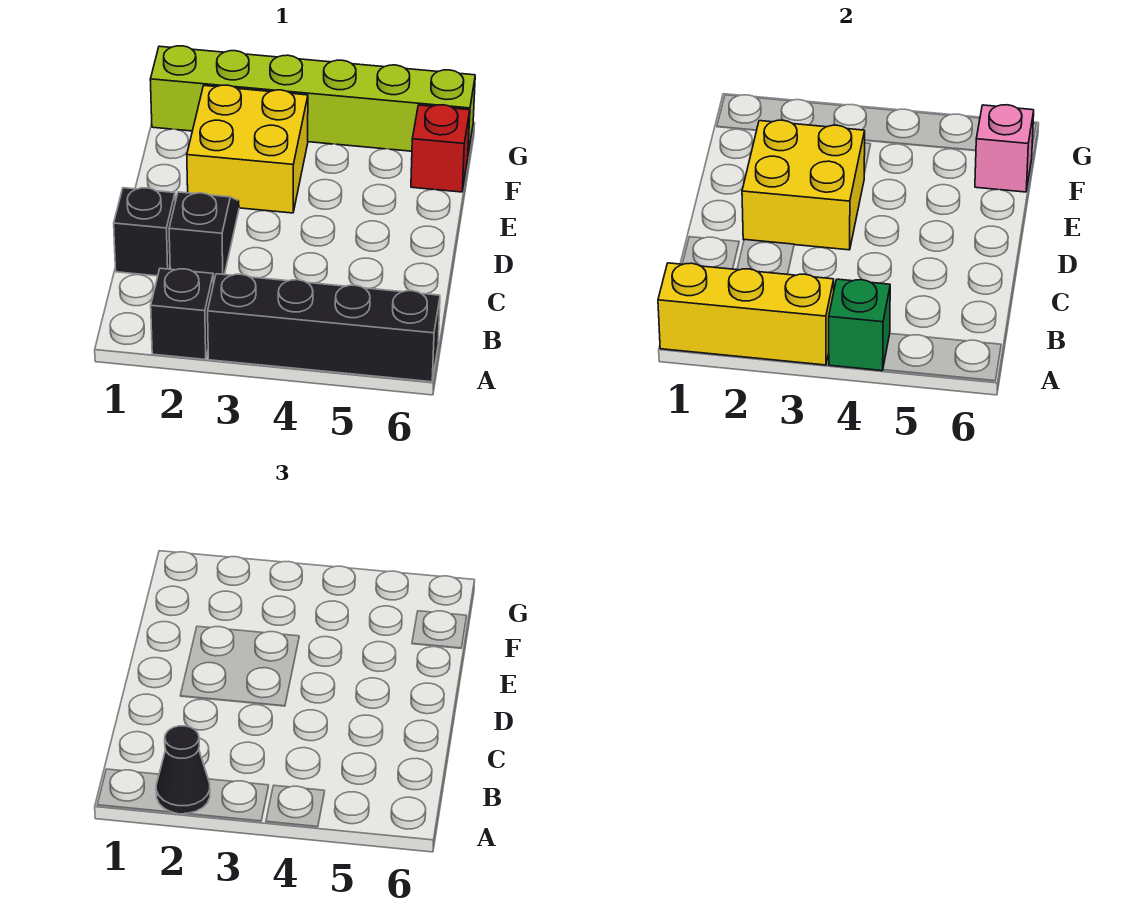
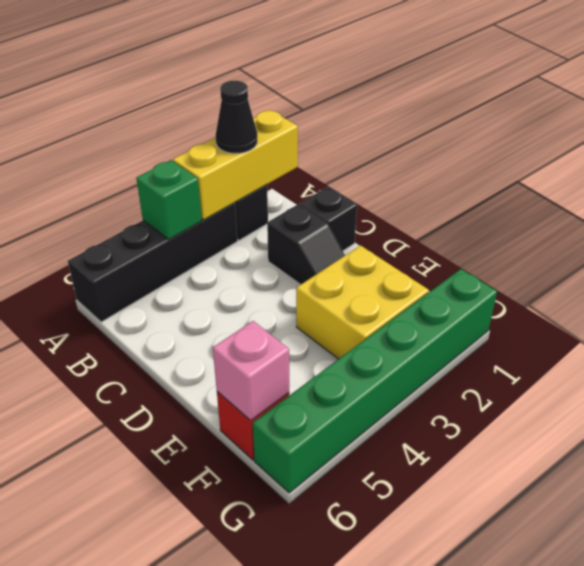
yellow brick D2:E3 level 2 -> none
lime brick G1:G6 level 1 -> green brick G1:G6 level 1

